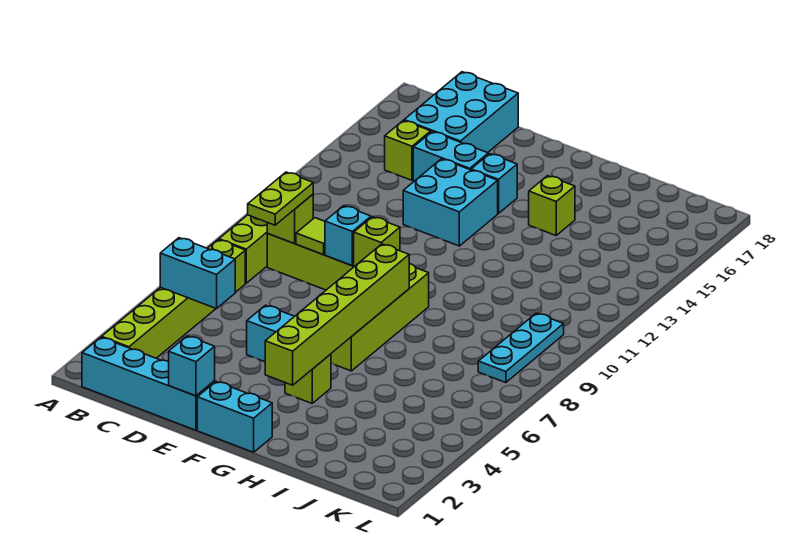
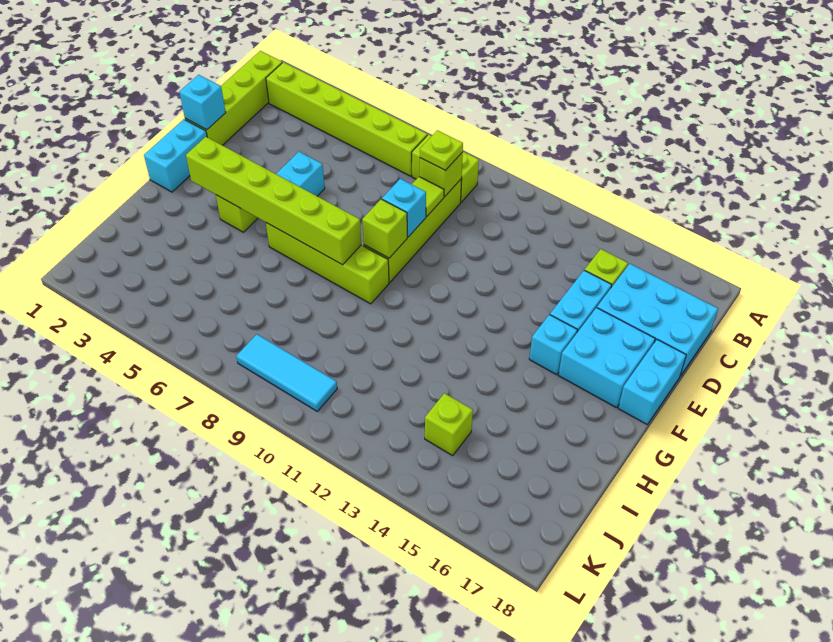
cyan brick B1:E1 level 1 -> lime brick B1:E1 level 1
cyan brick B5:C5 level 2 -> cyan brick E18:F18 level 1
lime plate C8:C9 level 3 -> lime plate C9 level 3
cyan brick E13:F14 level 1 -> cyan brick E16:F17 level 1
lime brick H15 level 1 -> lime brick J14 level 1
cyan plate K8:K10 level 1 -> cyan tile K8:K10 level 1

